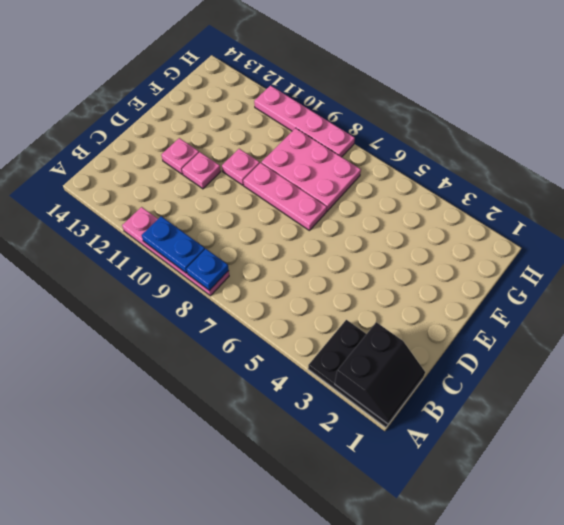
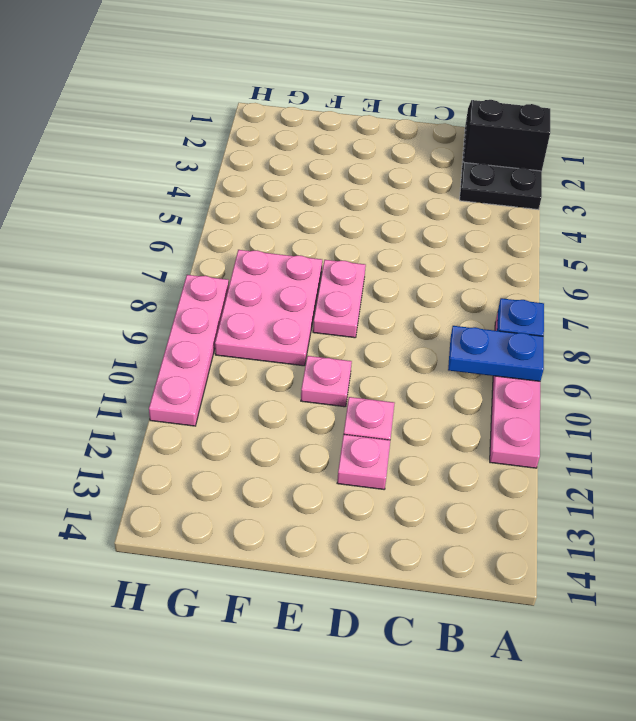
blue plate A9:A10 level 2 -> blue plate A9:B9 level 2
pink plate E7:E9 level 1 -> pink plate E7:E8 level 1

